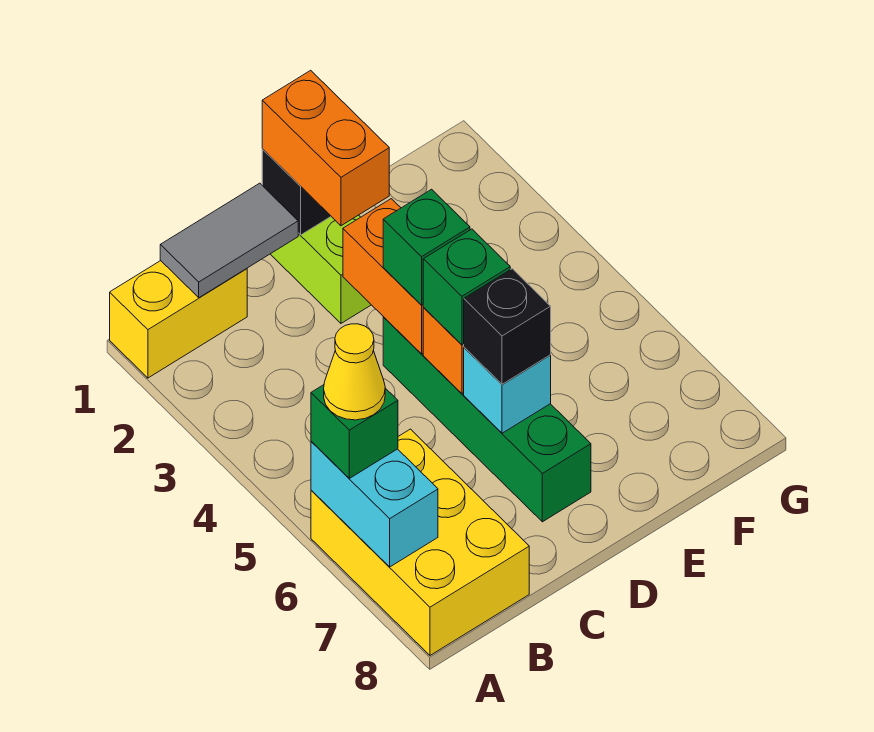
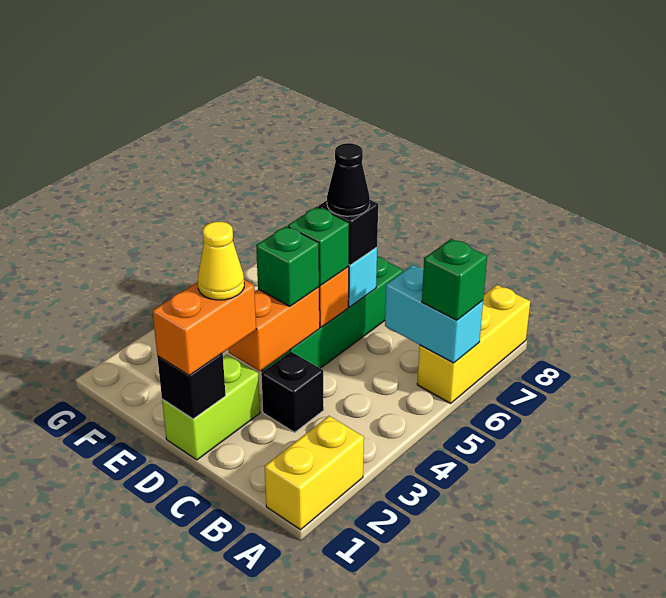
yellow brick A1:B1 level 1 -> yellow brick A1:A2 level 1
yellow brick A6:B8 level 1 -> yellow brick A6:A8 level 1
cyan brick A6:A7 level 2 -> cyan brick A6:B6 level 2
yellow cone A6 level 4 -> yellow cone D2 level 4
grey tile B1:C1 level 2 -> none
none -> black brick C3 level 1
none -> black cone D6 level 4

